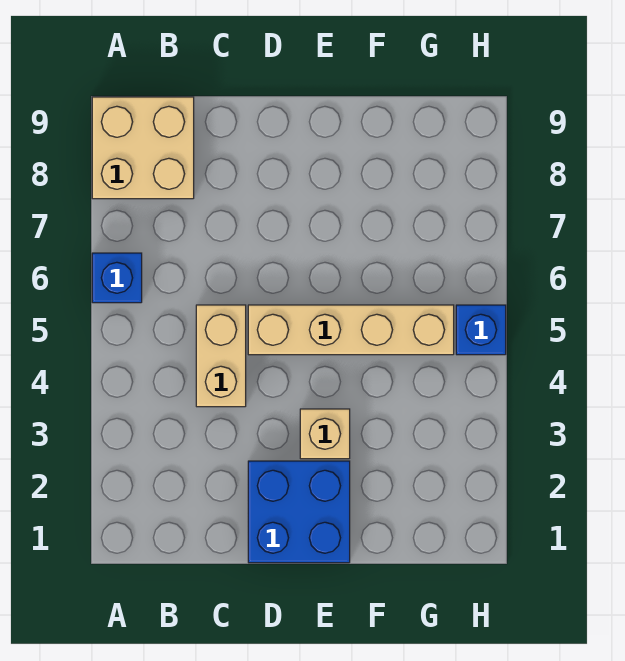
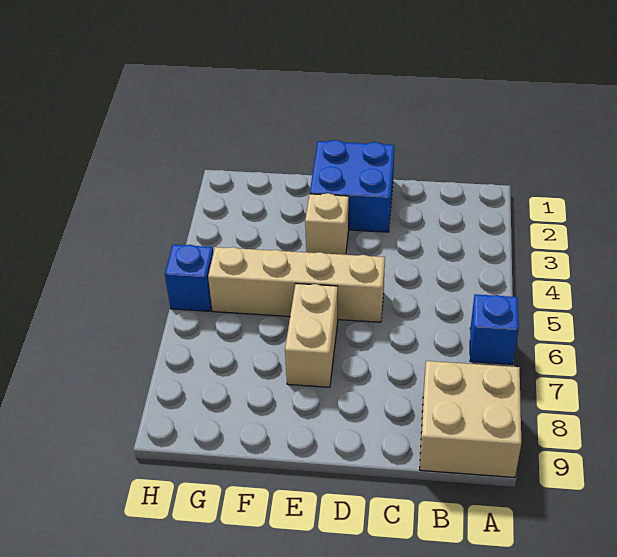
tan brick C4:C5 level 1 -> tan brick E6:E7 level 1

